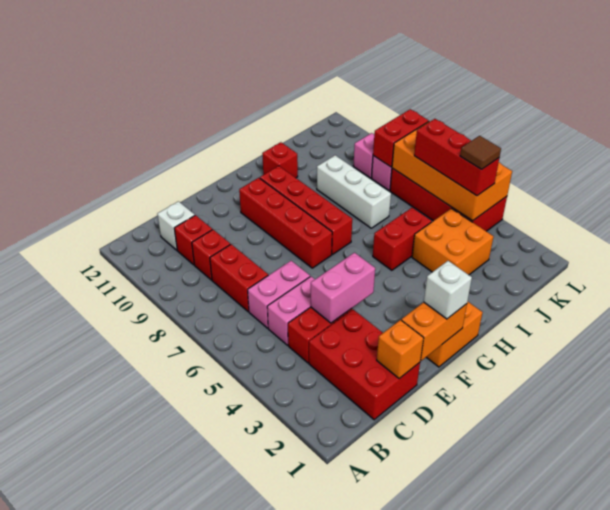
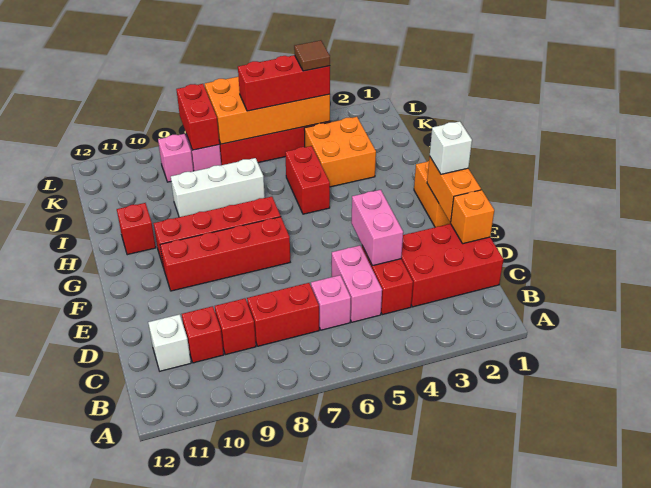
pink brick C6:D6 level 1 -> pink brick C6 level 1

